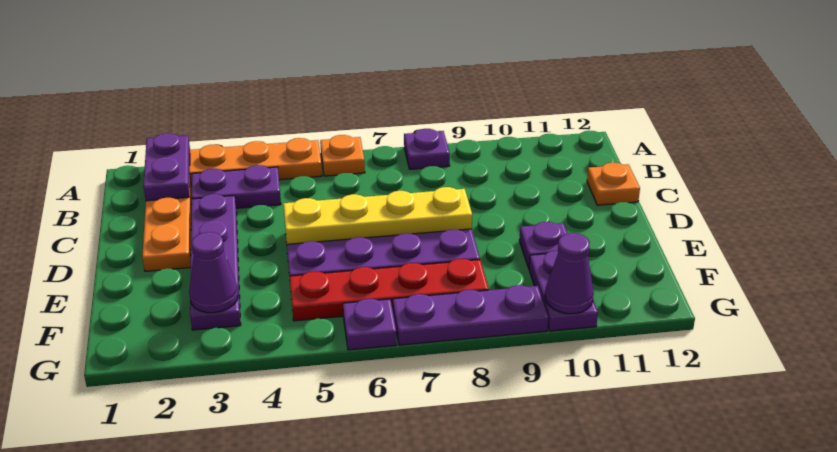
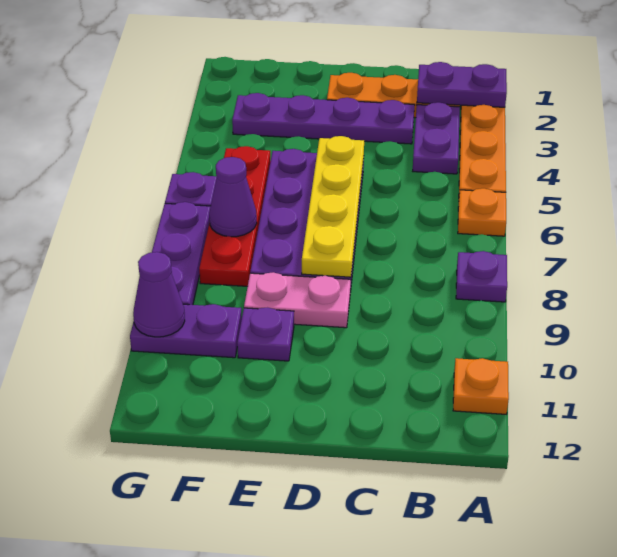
orange plate C12 level 1 -> orange plate A11 level 1
none -> pink plate D9:E9 level 1
purple cone F3 level 2 -> purple cone F7 level 2

